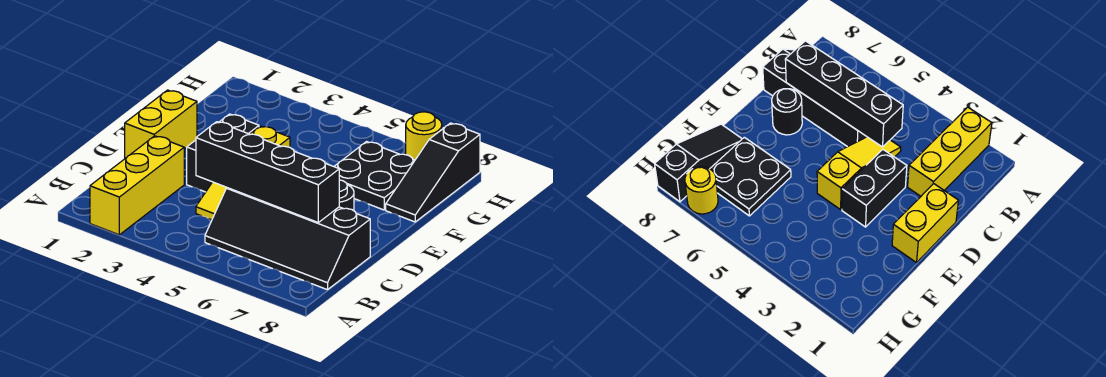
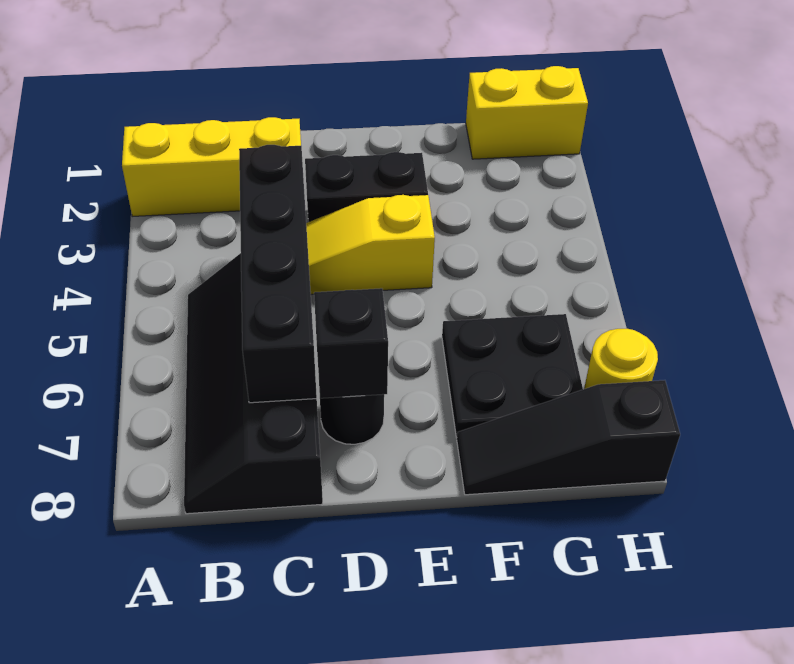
yellow brick D1:E1 level 1 -> yellow brick G1:H1 level 1
none -> black brick D7 level 2

